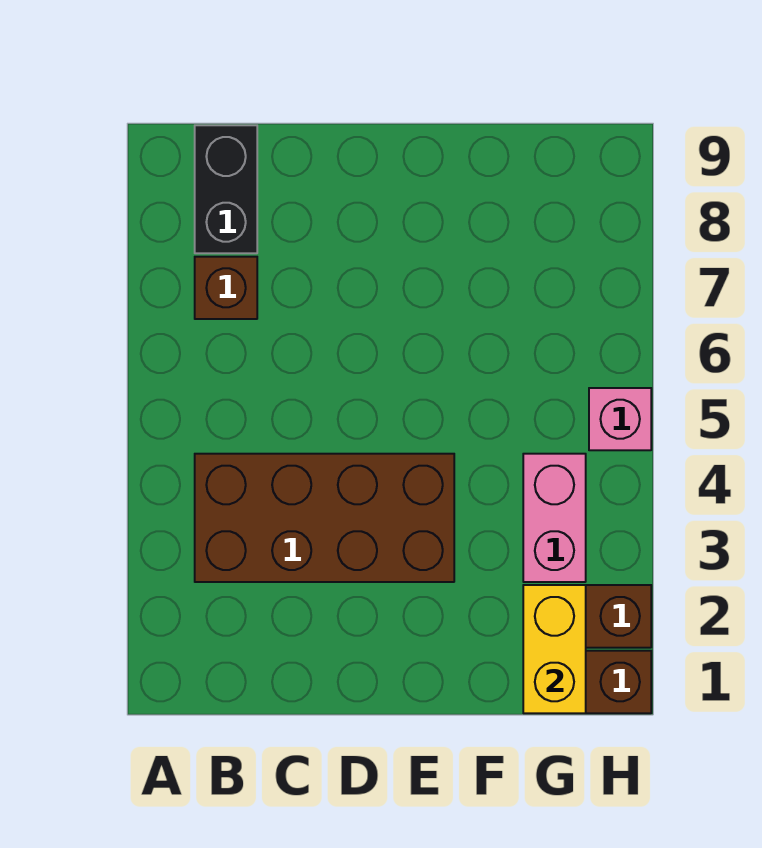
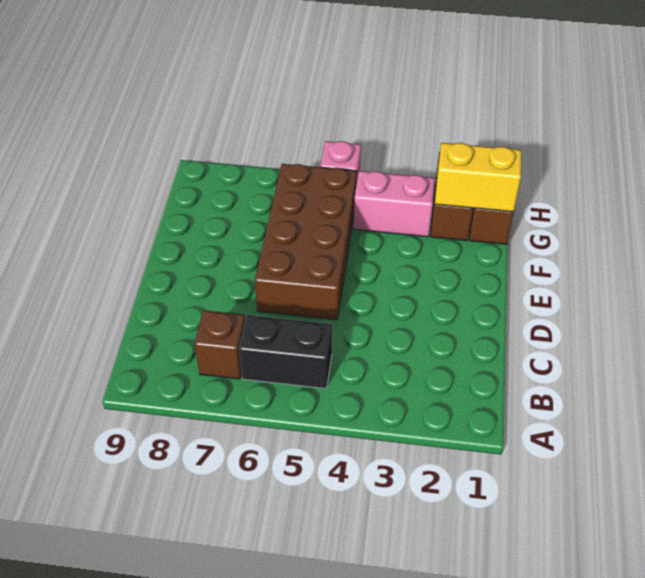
brown brick B3:E4 level 1 -> brown brick D5:G6 level 1
black brick B8:B9 level 1 -> black brick B5:B6 level 1

